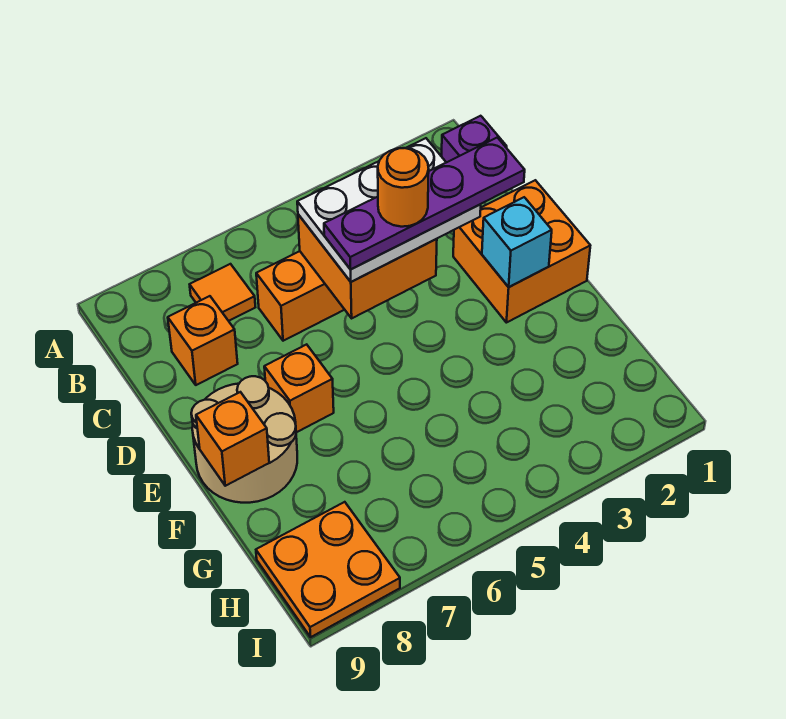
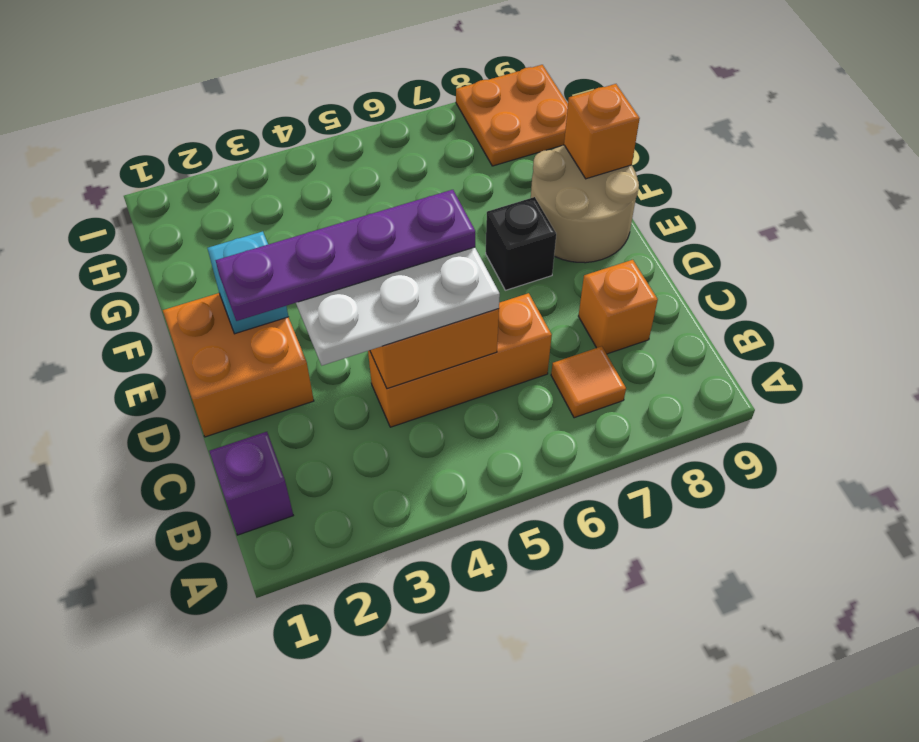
orange round brick D4 level 5 -> none
orange brick E7 level 1 -> black brick E7 level 1

